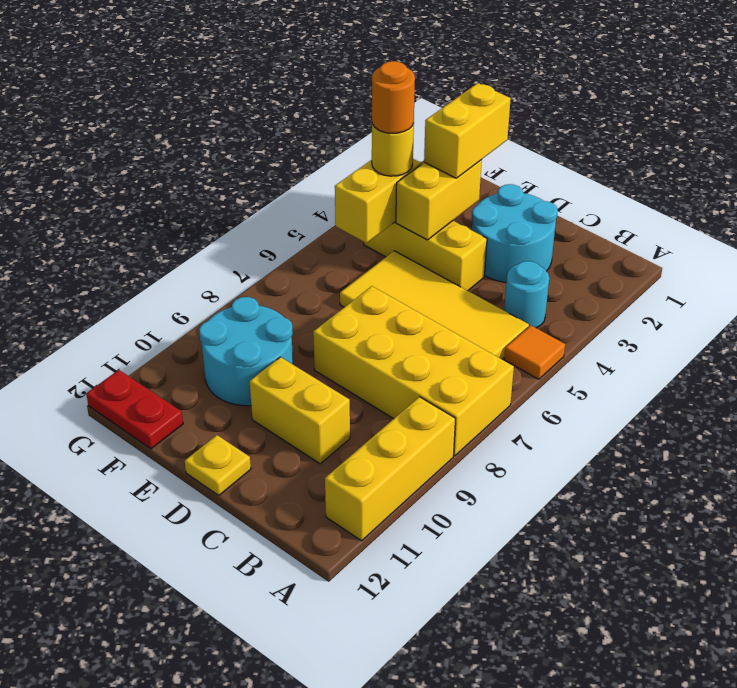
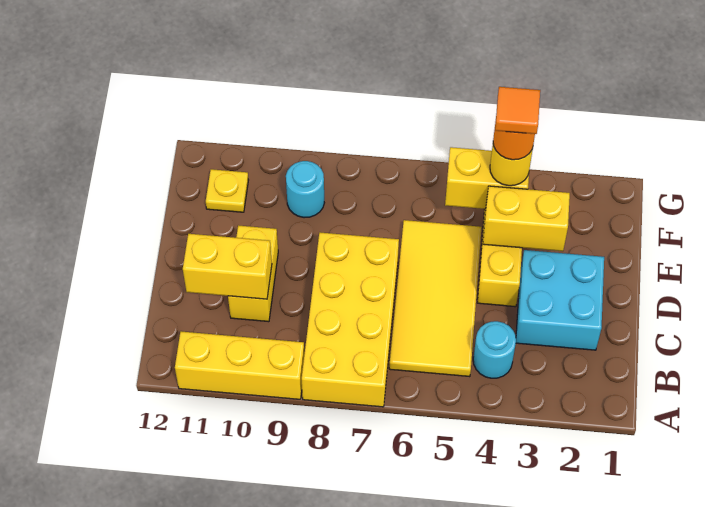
orange tile A5 level 1 -> orange tile F4 level 5
cyan round brick C2:D3 level 1 -> cyan brick C2:D3 level 1
yellow plate D12 level 1 -> yellow plate F11 level 1
yellow brick E2:E3 level 3 -> yellow brick C10:C11 level 2
cyan round brick E9:F10 level 1 -> cyan round brick F9 level 1
red plate F12:G12 level 1 -> none

